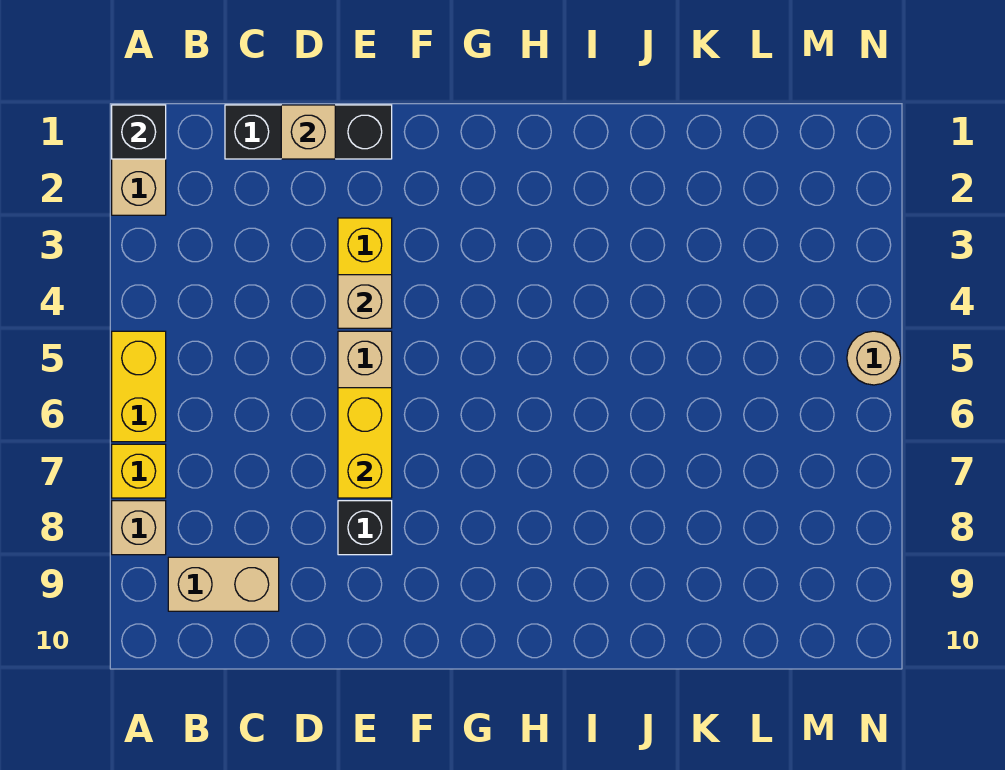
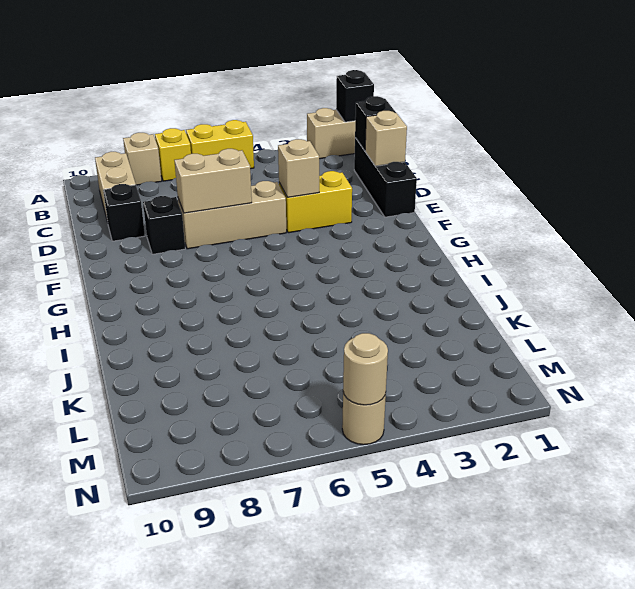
none -> black brick C1 level 2
none -> black brick D9 level 1
yellow brick E6:E7 level 2 -> tan brick E6:E7 level 2
none -> tan round brick N5 level 2

